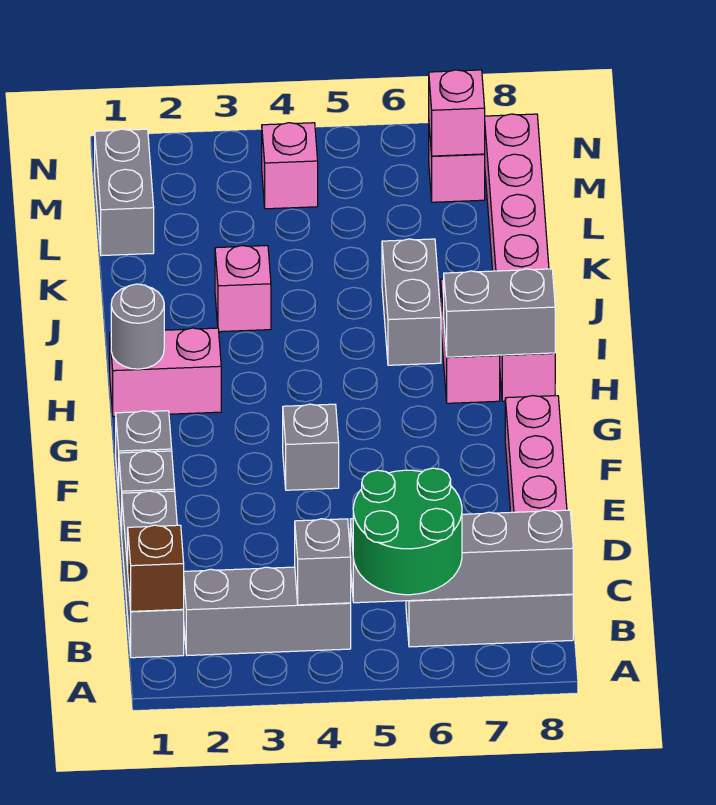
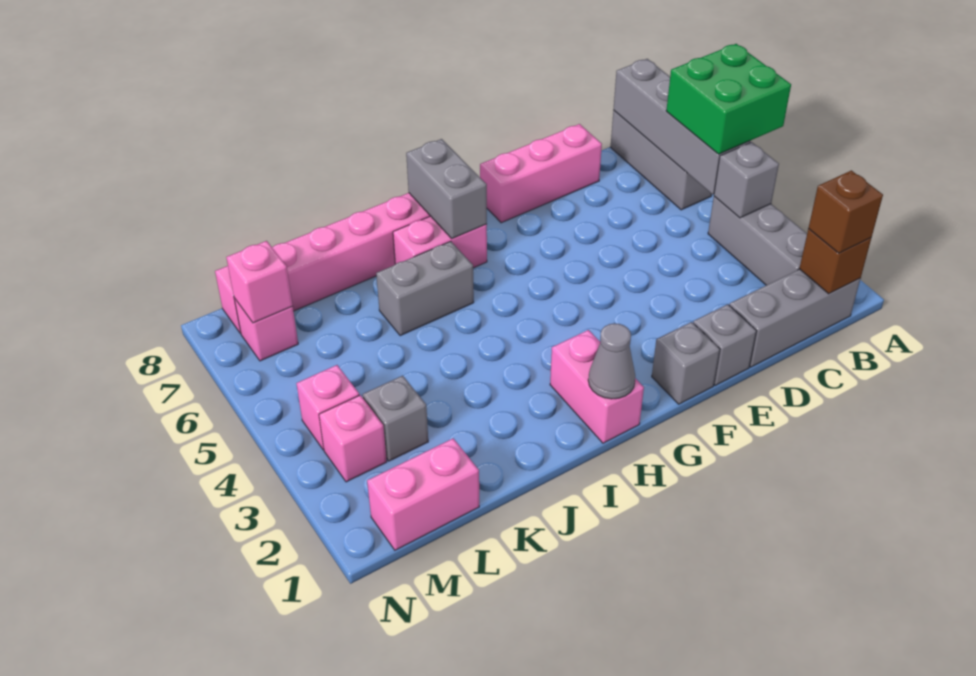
green round brick A5:B6 level 3 -> green brick A5:B6 level 3
none -> brown brick B1 level 3
grey brick F4 level 1 -> grey brick L3 level 1
grey round brick H1 level 2 -> grey cone H1 level 2
pink brick J3 level 1 -> pink brick M3 level 1
grey brick L1:M1 level 1 -> pink brick L1:M1 level 1

